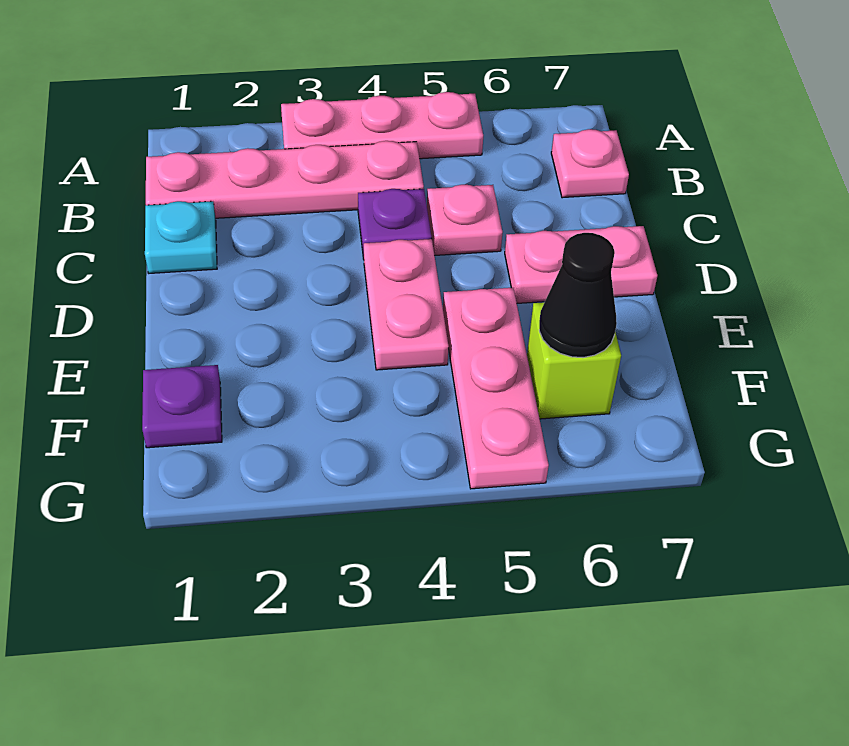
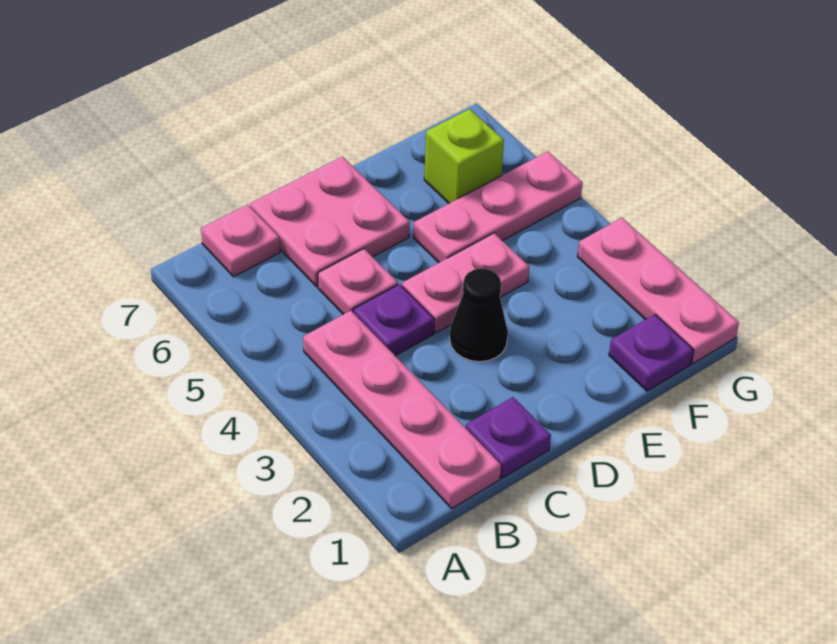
pink plate A3:A5 level 1 -> pink plate G1:G3 level 1
cyan plate C1 level 1 -> purple plate C1 level 1
pink plate D6:D7 level 1 -> pink plate C6:D7 level 1
black cone F6 level 2 -> black cone D3 level 1

